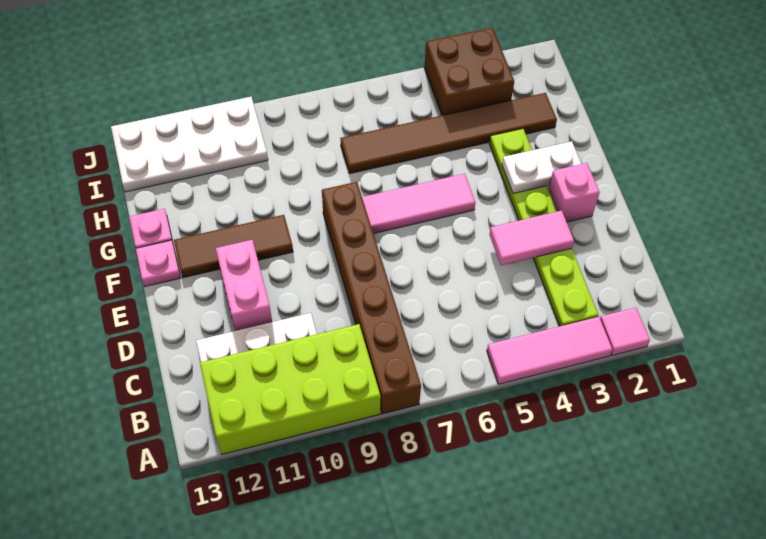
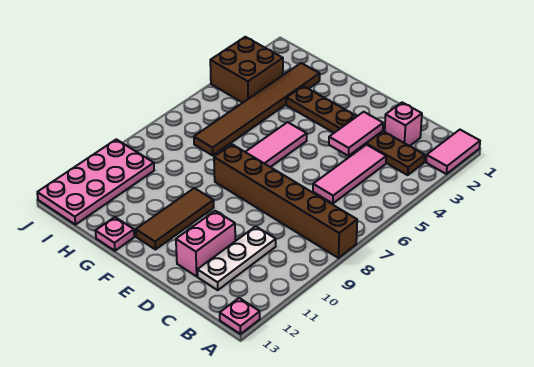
pink tile A2 level 1 -> pink tile A1:A2 level 1
pink tile A3:A5 level 1 -> pink tile C4:C6 level 1
lime brick A9:B12 level 1 -> none
lime plate B3:G3 level 1 -> brown plate B3:G3 level 1
pink brick D11:E11 level 1 -> pink brick D11:D12 level 1
pink brick E2 level 1 -> pink brick C2 level 1
white plate F2:F3 level 2 -> none
pink plate F13 level 1 -> pink plate A13 level 1
white plate I10:J13 level 1 -> pink plate I10:J13 level 1

